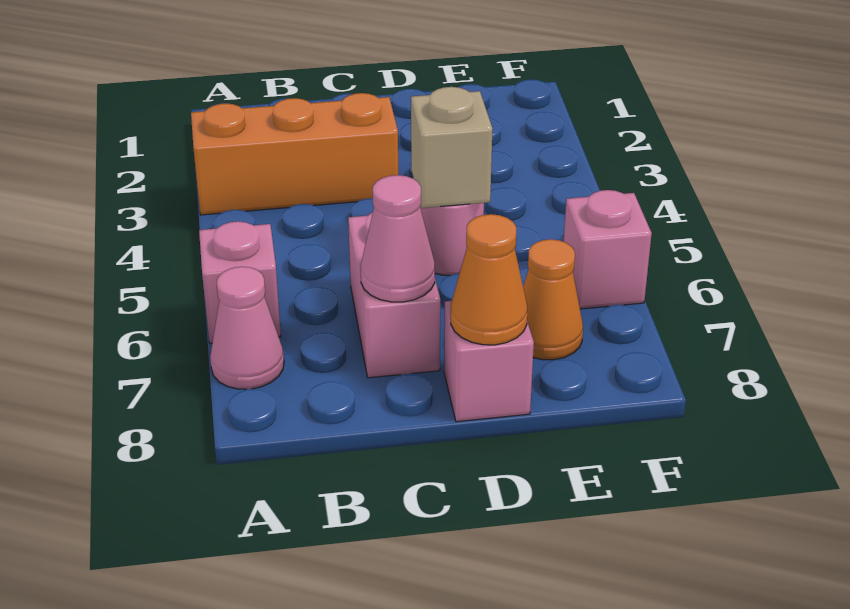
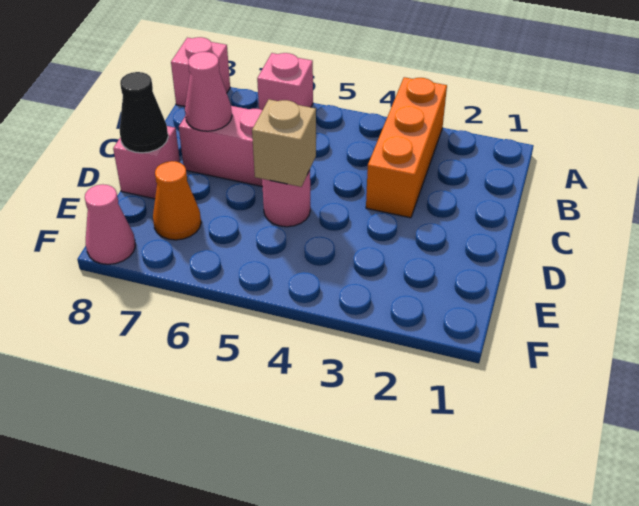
pink cone A7 level 1 -> pink cone F8 level 1
orange cone D8 level 2 -> black cone D8 level 2
pink brick F6 level 1 -> pink brick A8 level 1

